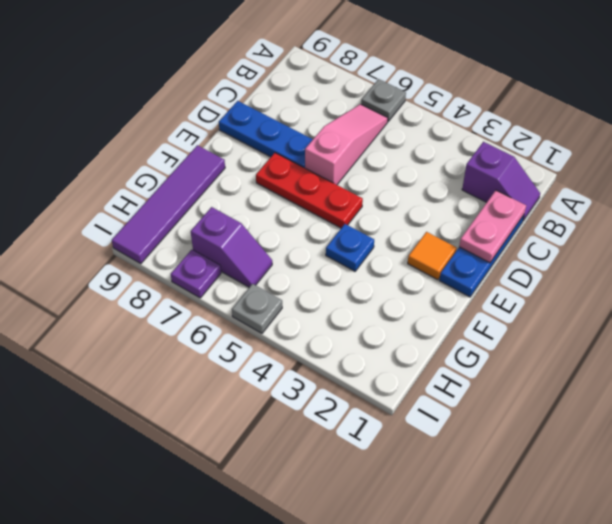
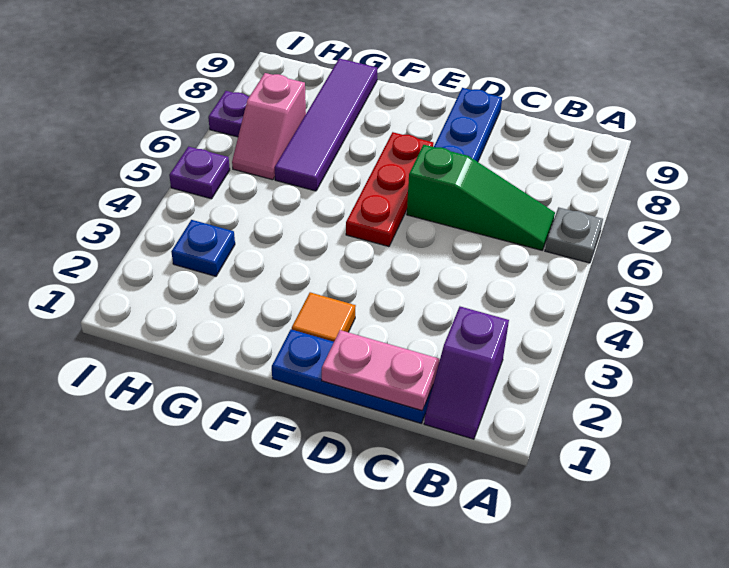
pink slope B6:D6 level 1 top D -> green slope B6:D6 level 1 top D
blue plate F4 level 1 -> blue plate H3 level 1
purple tile F9:I9 level 1 -> purple tile G6:G9 level 1
purple slope H6:H7 level 1 top 7 -> pink slope H6:H7 level 1 top 7
grey plate I5 level 1 -> purple plate I5 level 1

